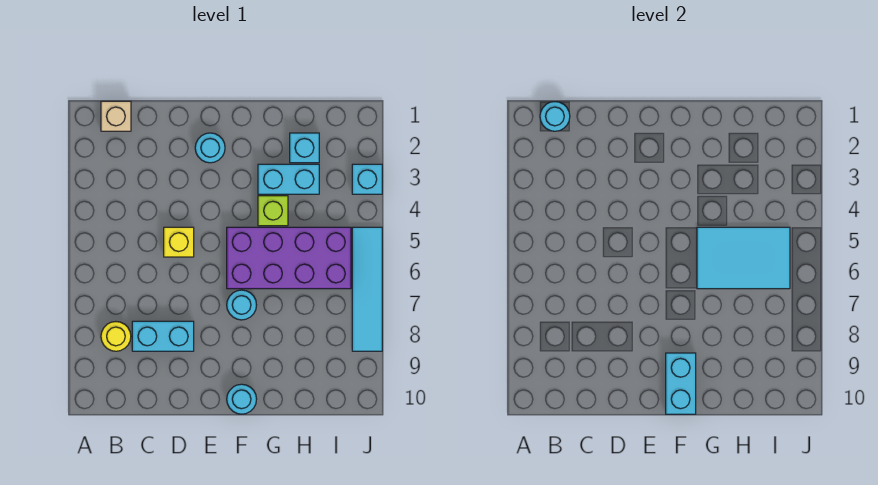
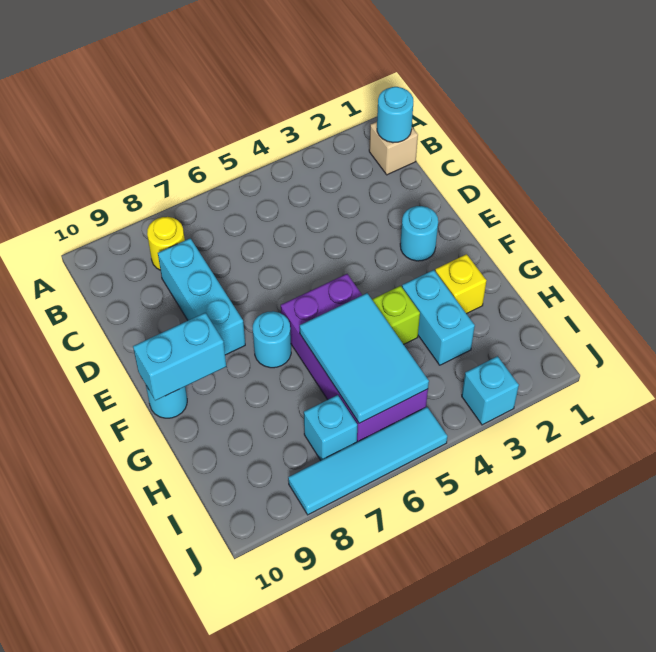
cyan brick C8:D8 level 1 -> cyan brick C8:E8 level 1
yellow brick D5 level 1 -> yellow brick G2 level 1
cyan brick H2 level 1 -> cyan brick I7 level 1

